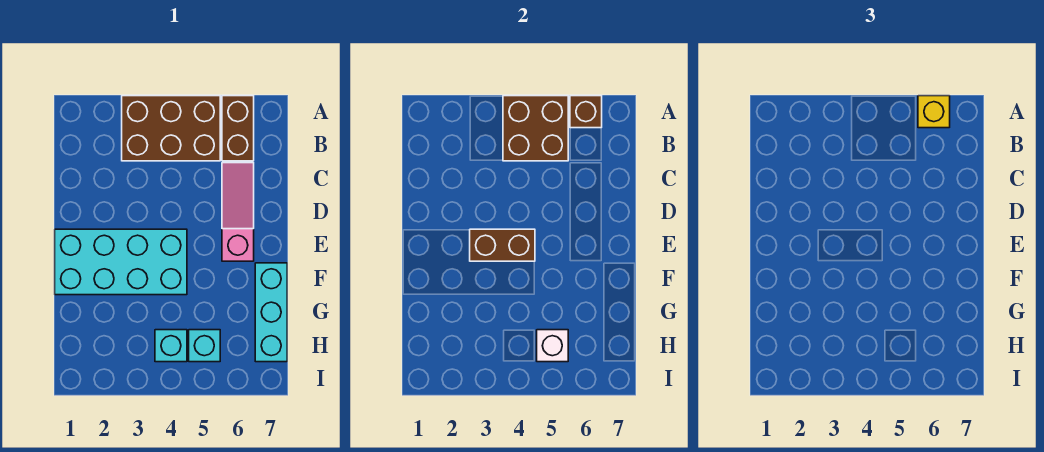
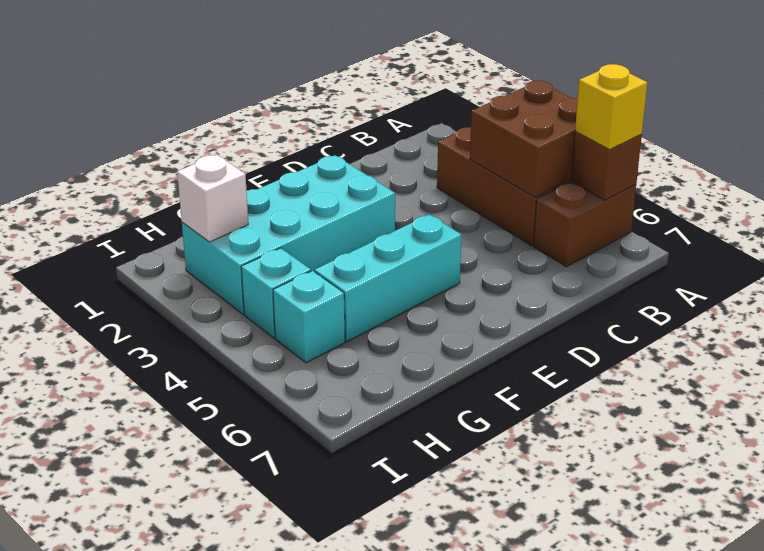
pink slope C6:E6 level 1 top E -> none
cyan brick E1:F4 level 1 -> cyan brick E2:H3 level 1
brown brick E3:E4 level 2 -> none
cyan brick F7:H7 level 1 -> cyan brick E5:G5 level 1
white brick H5 level 2 -> white brick H2 level 2

